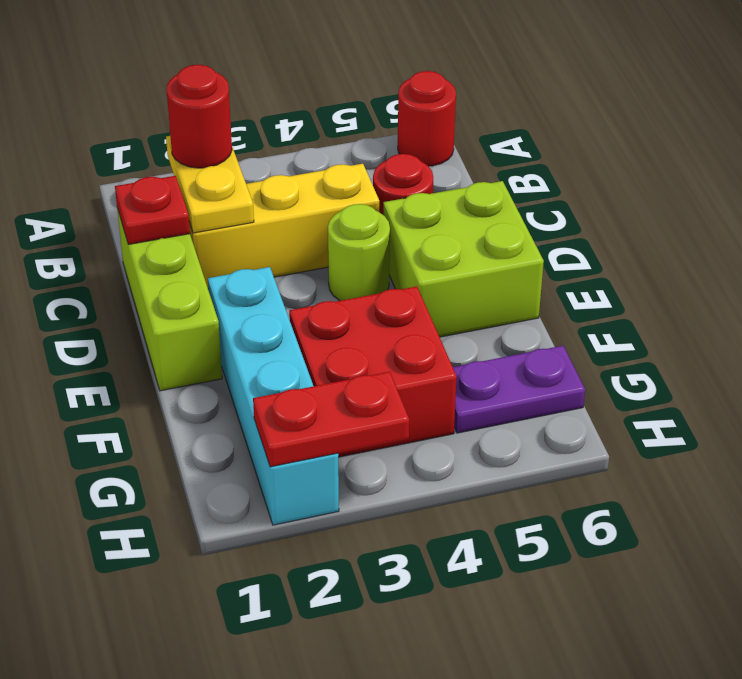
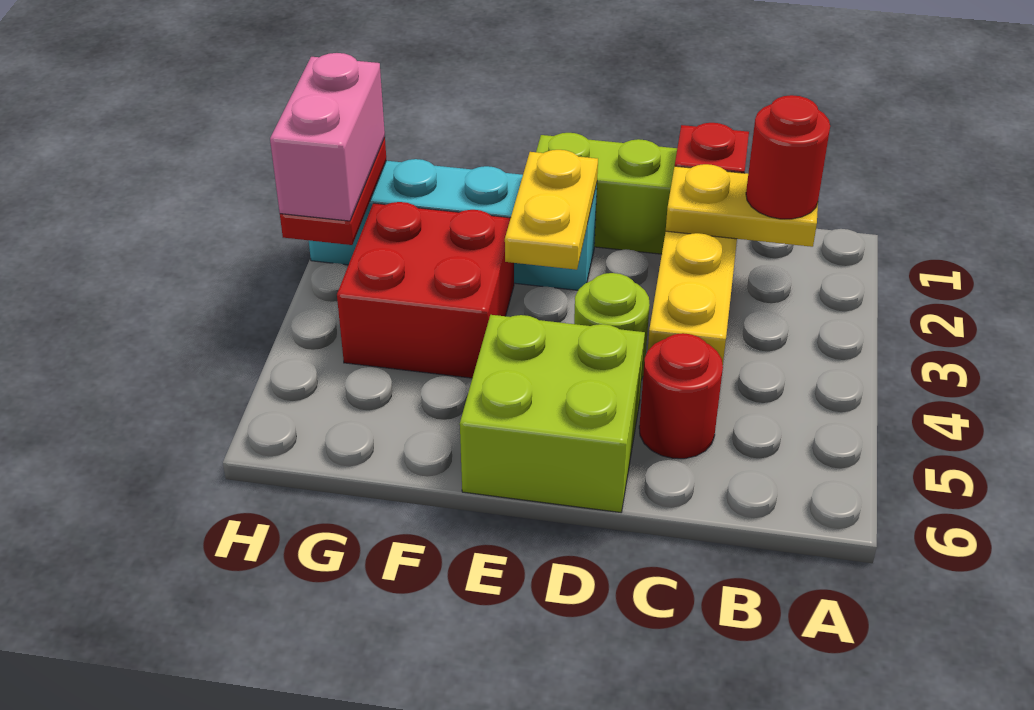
red round brick A6 level 1 -> none
none -> yellow plate E2:E3 level 2
purple plate G5:G6 level 1 -> none
none -> pink brick H2:H3 level 3

